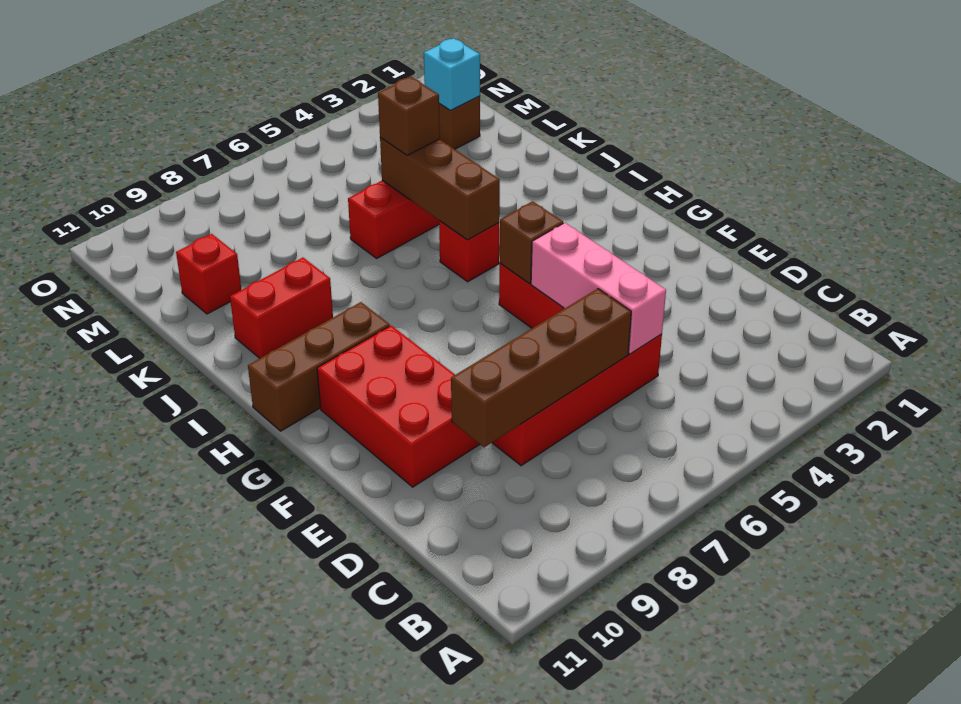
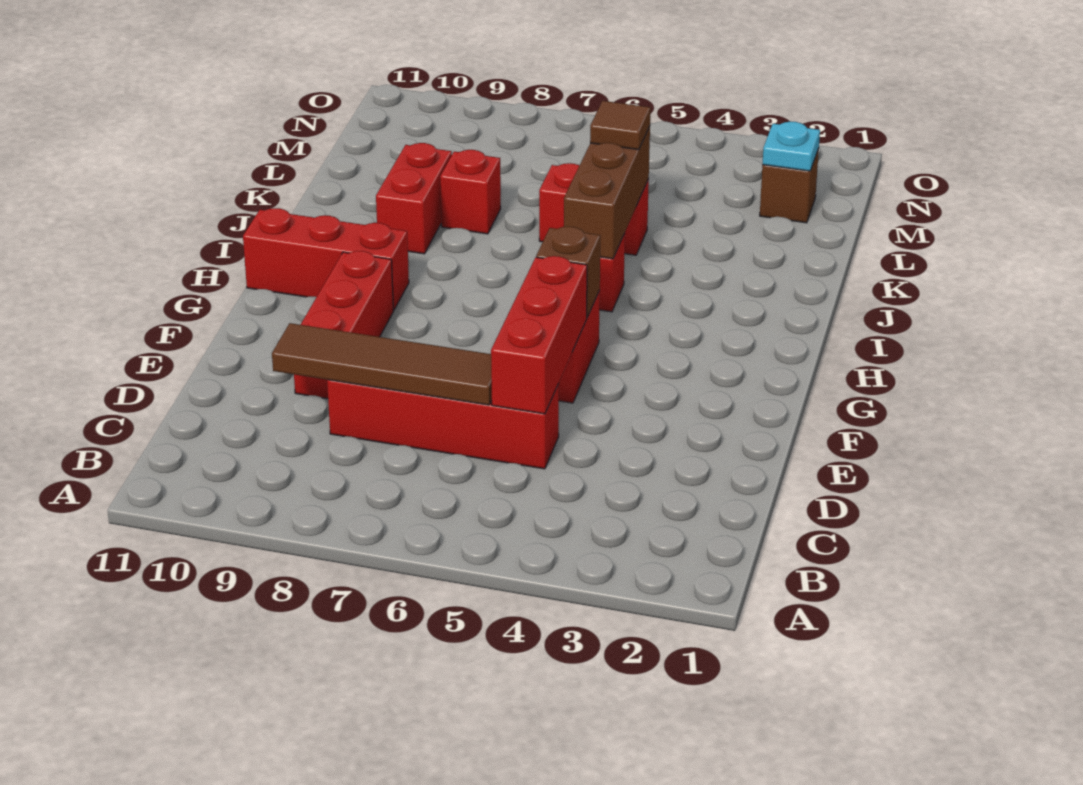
pink brick D5:F5 level 2 -> red brick D5:F5 level 2
brown brick D6:D9 level 2 -> brown tile D6:D9 level 2
red brick E9:G10 level 1 -> red brick E9:G9 level 1
brown brick H9:H11 level 1 -> red brick H9:H11 level 1
red brick J9:J10 level 1 -> red brick J9:K9 level 1
brown brick K5 level 3 -> brown tile K5 level 3
red brick L10 level 1 -> red brick K8 level 1
cyan brick M2 level 2 -> cyan plate M2 level 2

